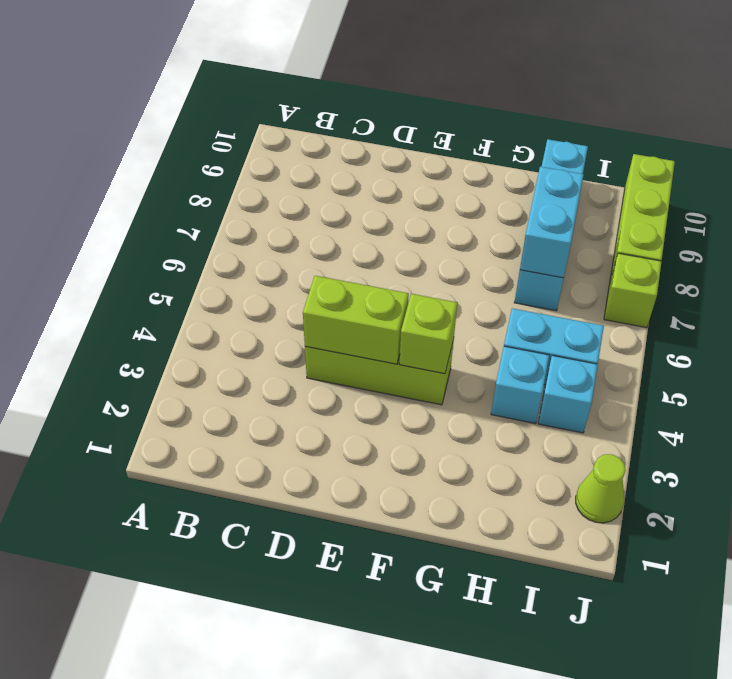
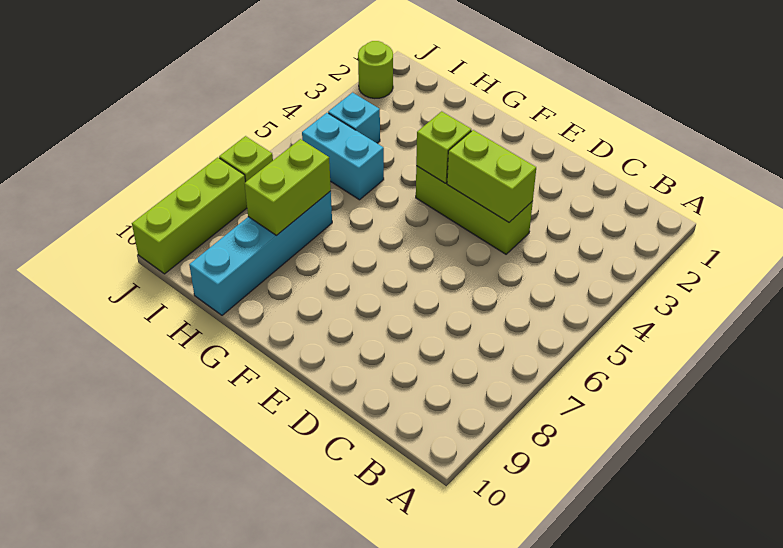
cyan brick H4 level 1 -> none
cyan brick H7:H8 level 2 -> lime brick H7:H8 level 2
lime cone J2 level 1 -> lime round brick J2 level 1

